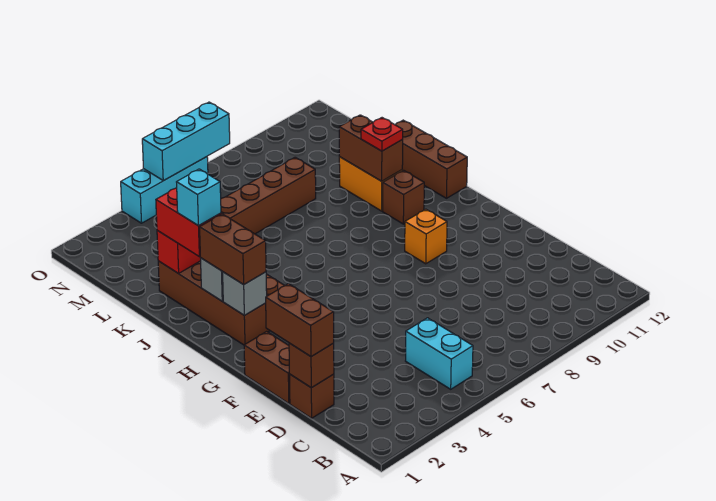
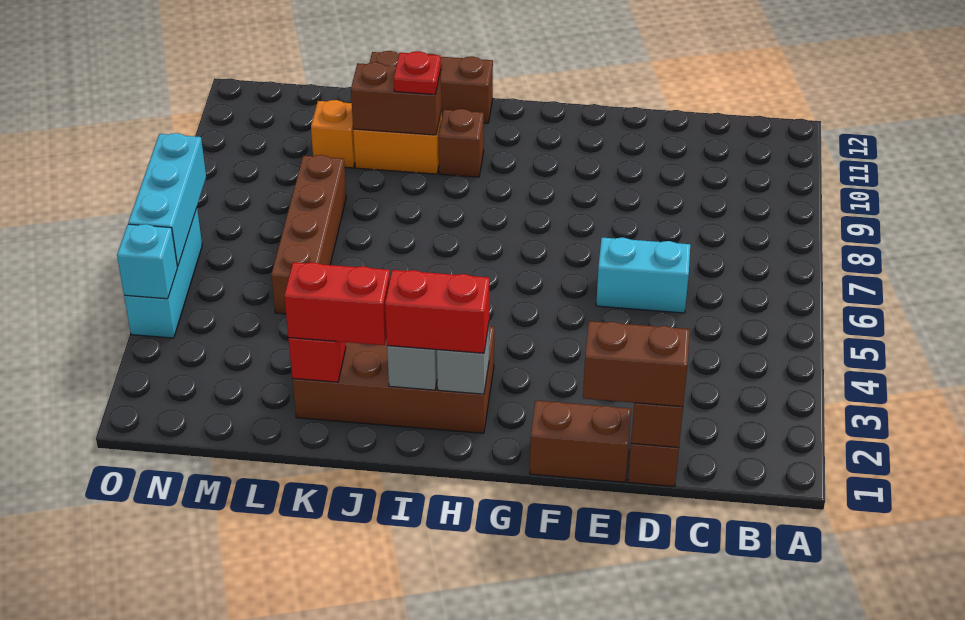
cyan brick B5:C5 level 1 -> cyan brick D6:E6 level 1
orange brick G9 level 1 -> orange brick L10 level 1
brown brick H2:I2 level 3 -> red brick H2:I2 level 3
cyan brick J2 level 4 -> cyan brick O4 level 2

